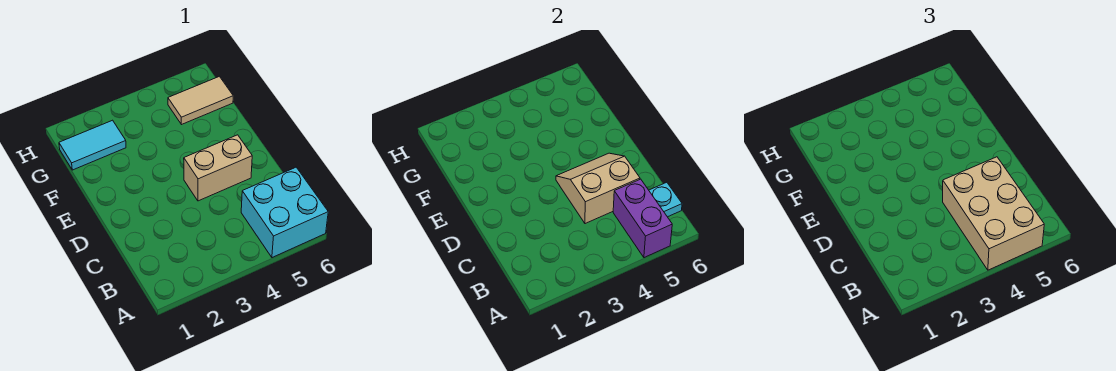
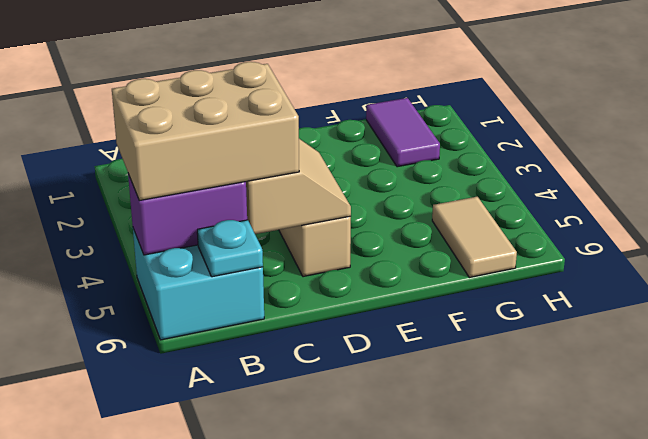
cyan tile G1:G2 level 1 -> purple tile G1:G2 level 1

